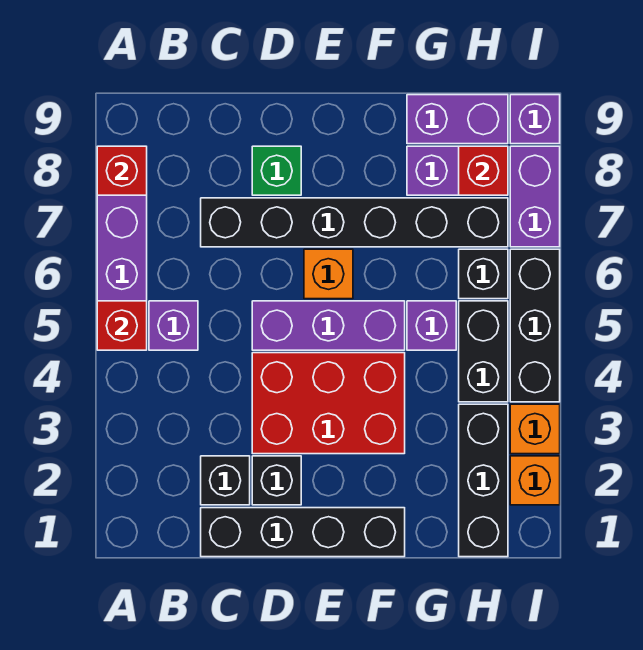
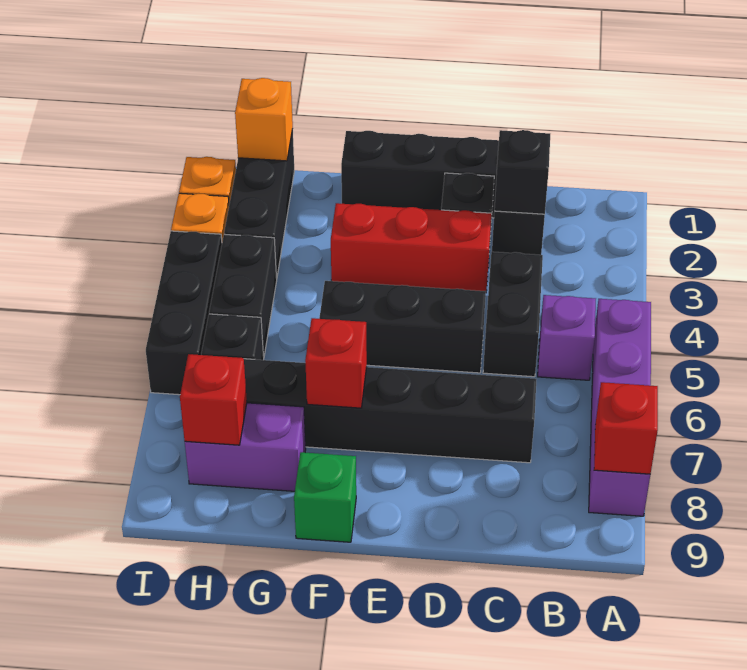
red brick A5 level 2 -> red brick F7 level 2
none -> black brick C2 level 2
none -> black brick C4:C5 level 1
red brick D3:F4 level 1 -> red brick D3:F3 level 1
purple brick D5:F5 level 1 -> black brick D5:F5 level 1
green brick D8 level 1 -> green brick F9 level 1
orange brick E6 level 1 -> orange brick H1 level 2
purple brick G5 level 1 -> none
purple brick G9:H9 level 1 -> none
purple brick I7:I8 level 1 -> none
purple brick I9 level 1 -> none

